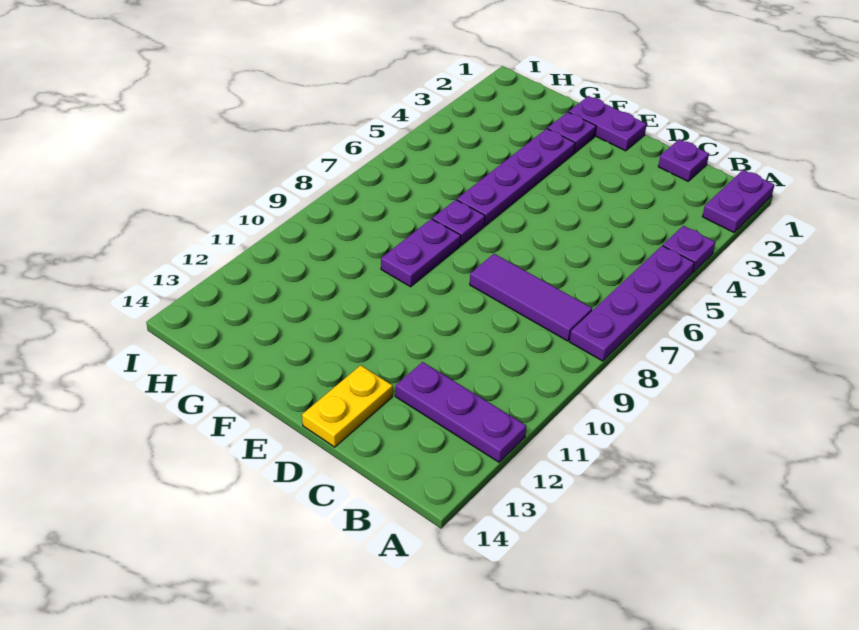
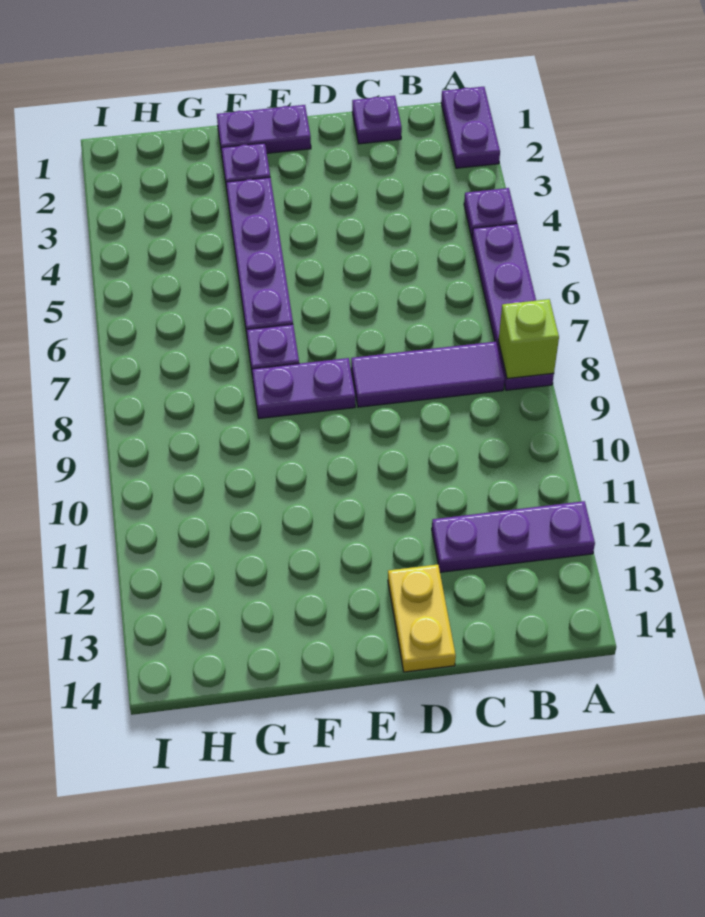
none -> lime brick A8 level 2
purple plate F8:F9 level 1 -> purple plate E8:F8 level 1

